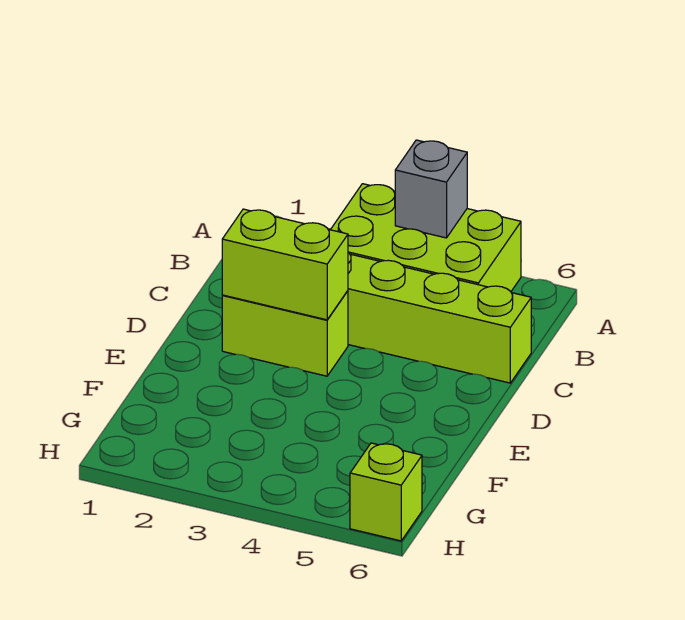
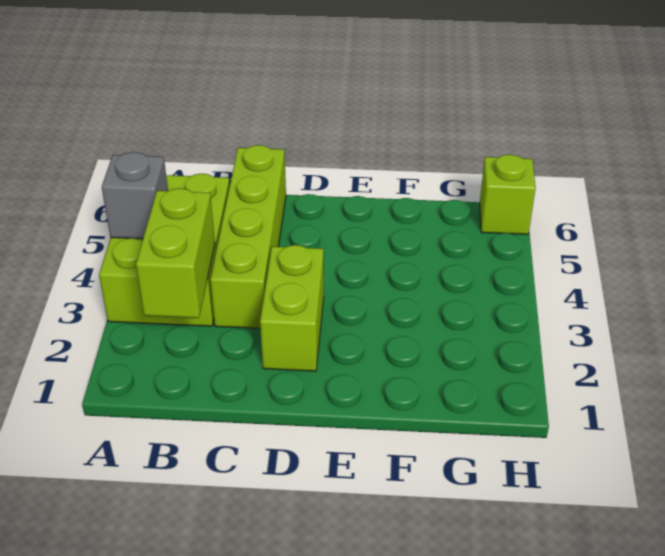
lime brick D2:D3 level 2 -> lime brick B2:B3 level 2

